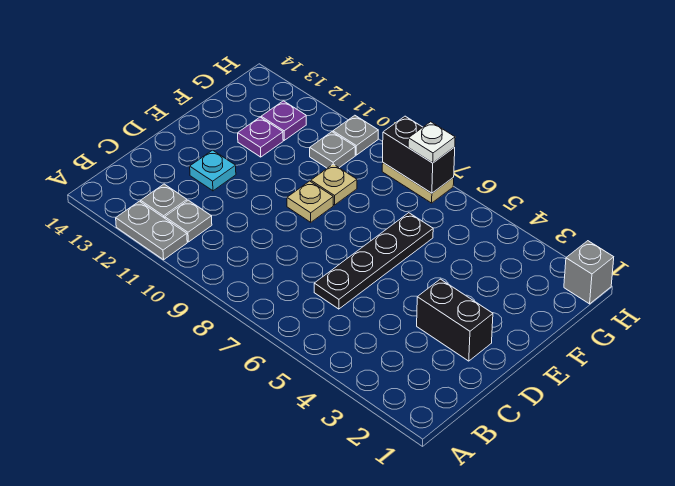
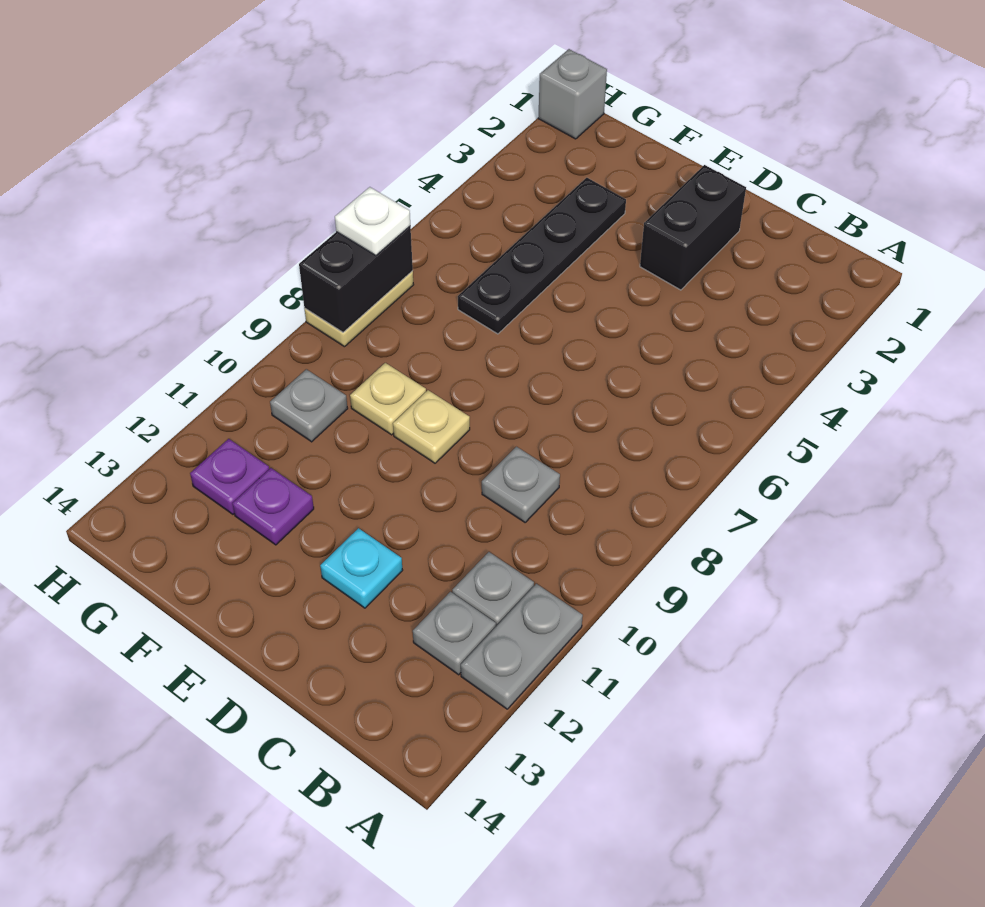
black plate C6:F6 level 1 -> black plate F3:F6 level 1
grey plate H10 level 1 -> grey plate C9 level 1

